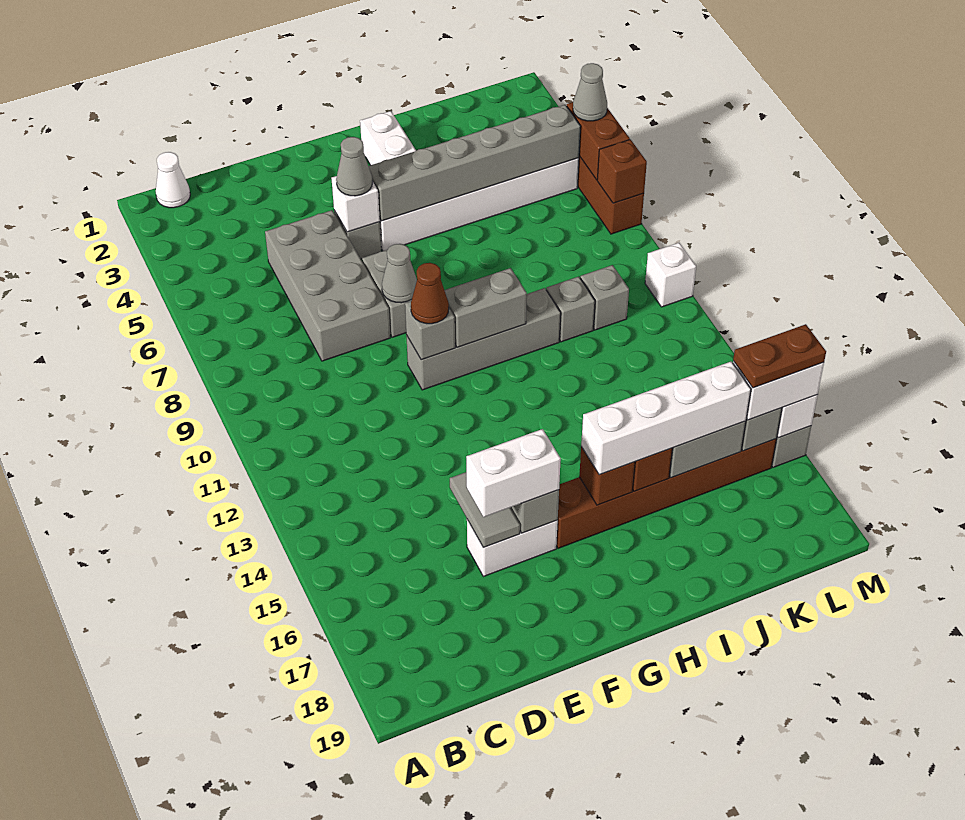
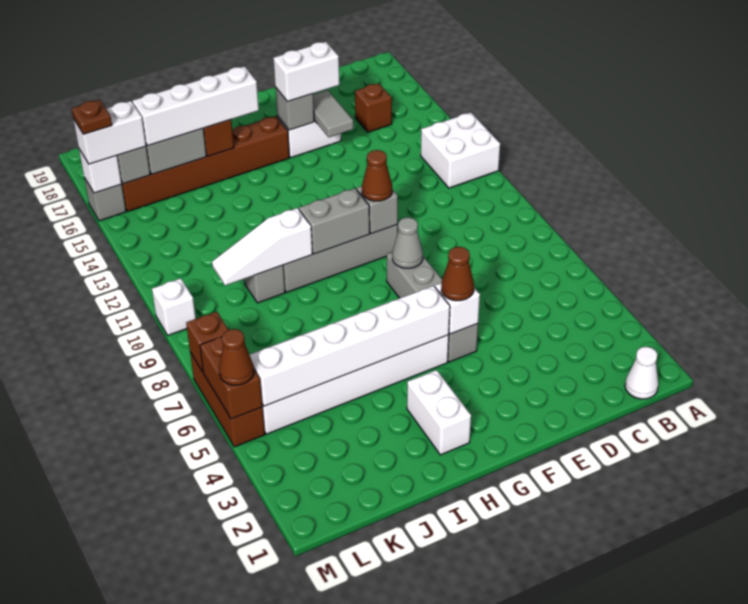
none -> white brick A12:B13 level 1
grey brick D5:E8 level 1 -> none
grey cone F5 level 3 -> brown cone F5 level 3
grey brick G5:L5 level 2 -> white brick G5:L5 level 2
brown brick H16 level 2 -> brown brick C16 level 1
none -> white slope I10:K10 level 2 top I
grey brick K10 level 1 -> none
brown plate L16:M16 level 4 -> brown plate M16 level 4
grey cone M5 level 3 -> brown cone M5 level 3

